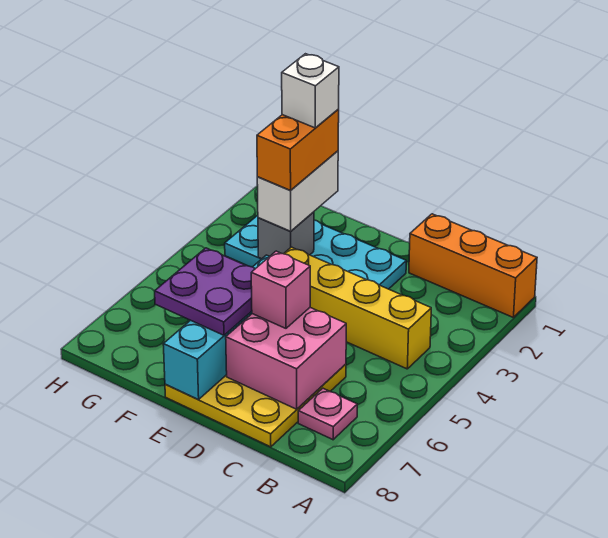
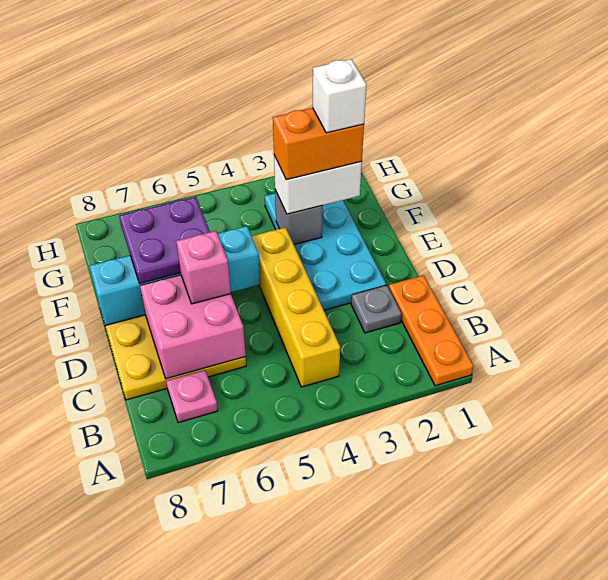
orange brick A1:C1 level 1 -> orange plate A1:C1 level 1
none -> grey plate C2 level 1

